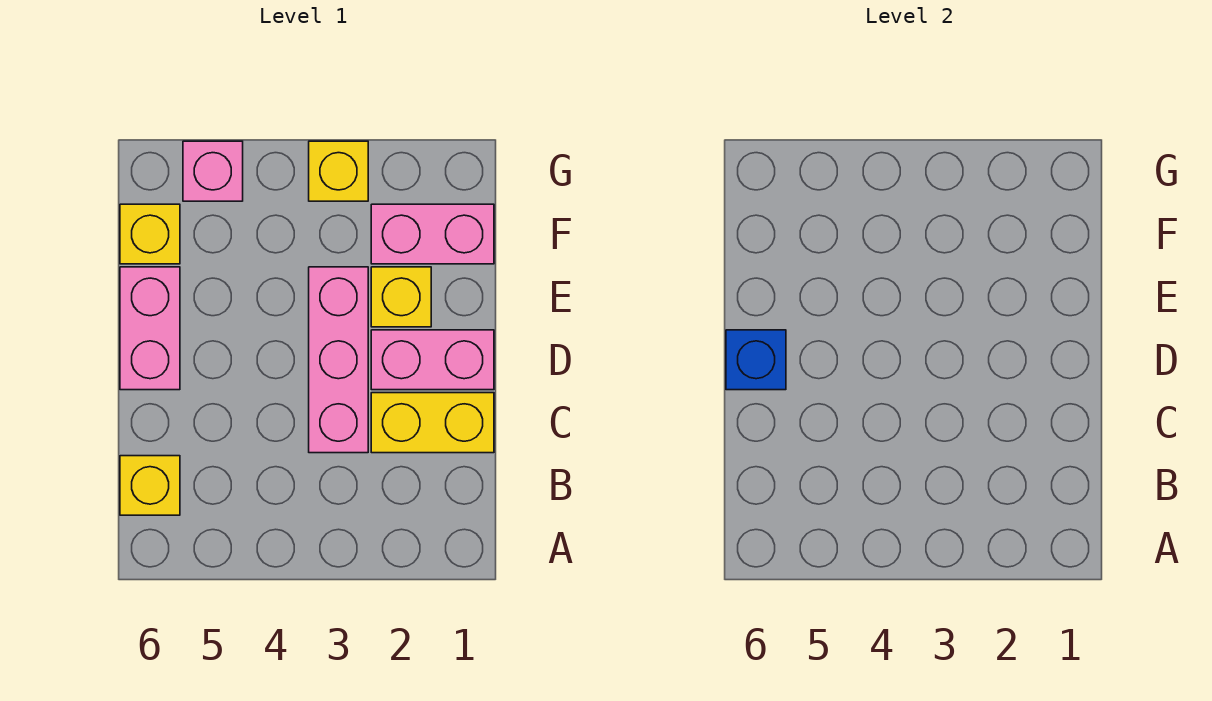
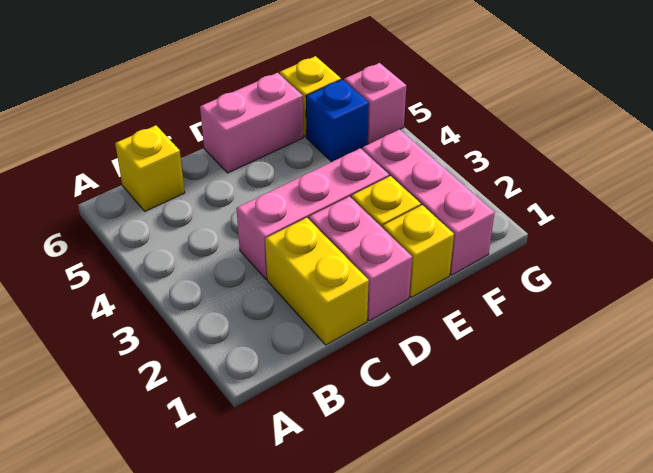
blue brick D6 level 2 -> blue brick F5 level 1
pink brick F1:F2 level 1 -> pink brick F1:F3 level 1
yellow brick G3 level 1 -> yellow brick E1 level 1

